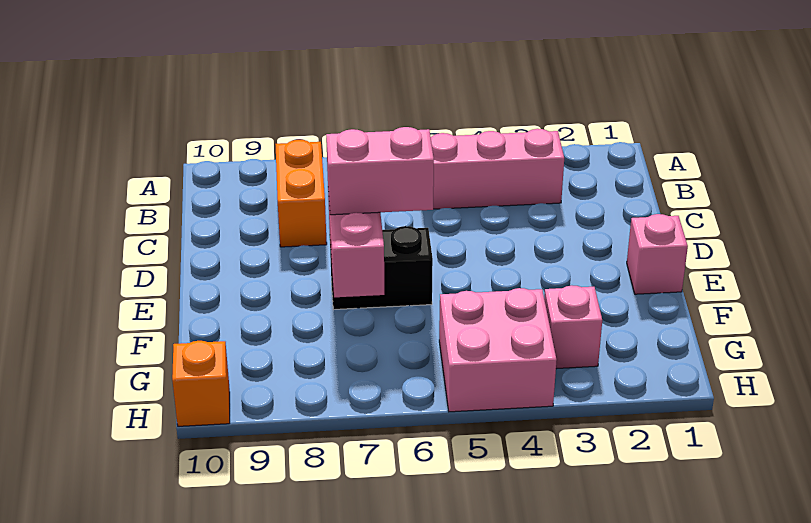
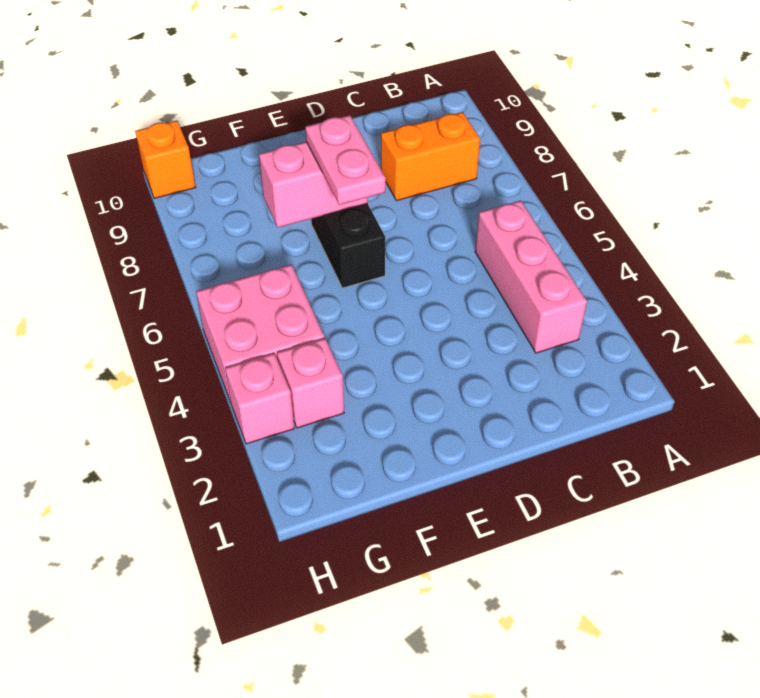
pink brick E1 level 1 -> pink brick H3 level 1
pink brick E6:E7 level 3 -> pink plate E6:E7 level 3

